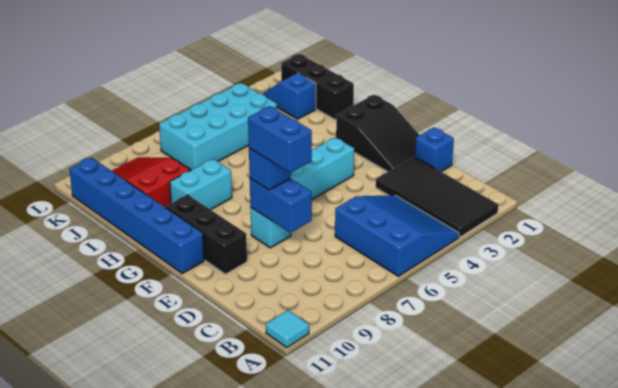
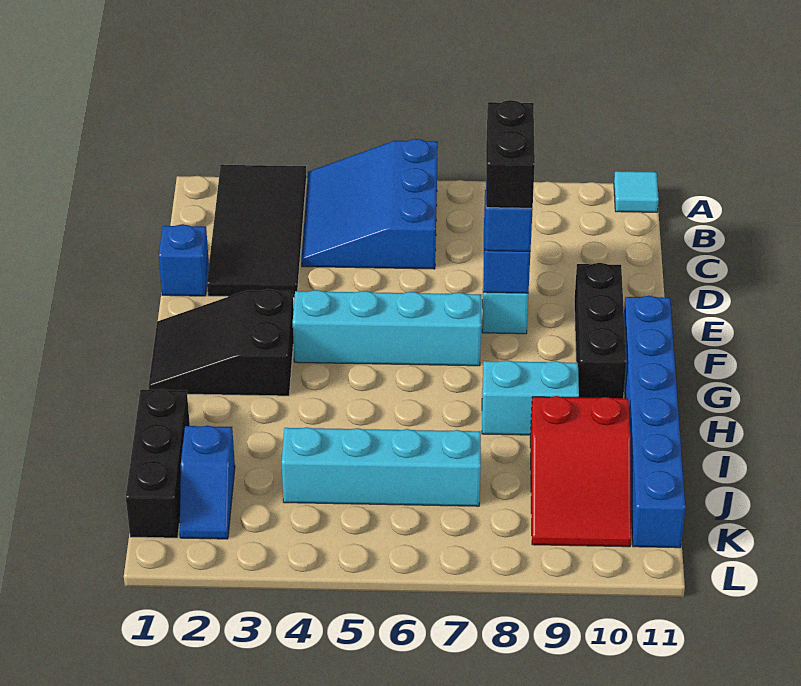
blue brick D8:E8 level 4 -> black brick D8:E8 level 4
black slope E1:G2 level 1 top G -> black slope F1:G3 level 1 top 3
cyan brick J4:K7 level 1 -> cyan brick J4:J7 level 1

